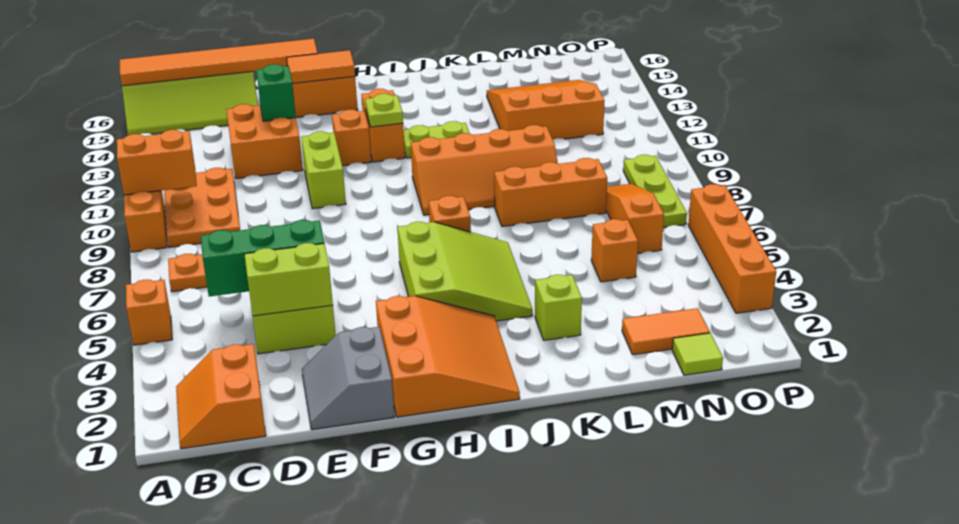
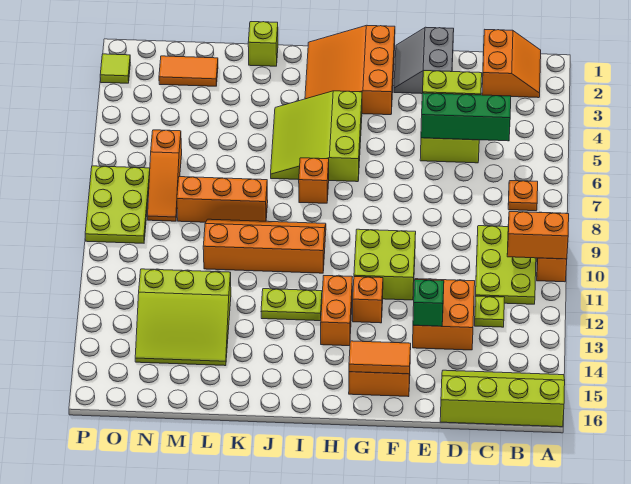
orange brick A5 level 1 -> none
orange tile A16:F16 level 2 -> none
orange plate B9:C11 level 1 -> lime plate B9:C11 level 1
grey slope E1:F2 level 1 top F -> grey slope E1:F2 level 1 top E
lime brick F10:F11 level 1 -> lime brick F10:G11 level 1
lime plate H12 level 2 -> lime plate C12 level 1
lime brick K3 level 1 -> lime brick K1 level 1
orange slope L12:N14 level 1 top 12 -> lime slope L12:N14 level 1 top 12
orange brick M5 level 1 -> none
lime tile N1 level 1 -> lime tile P2 level 1
lime plate O7:O9 level 1 -> lime plate O7:P9 level 1
orange brick P3:P6 level 1 -> none

